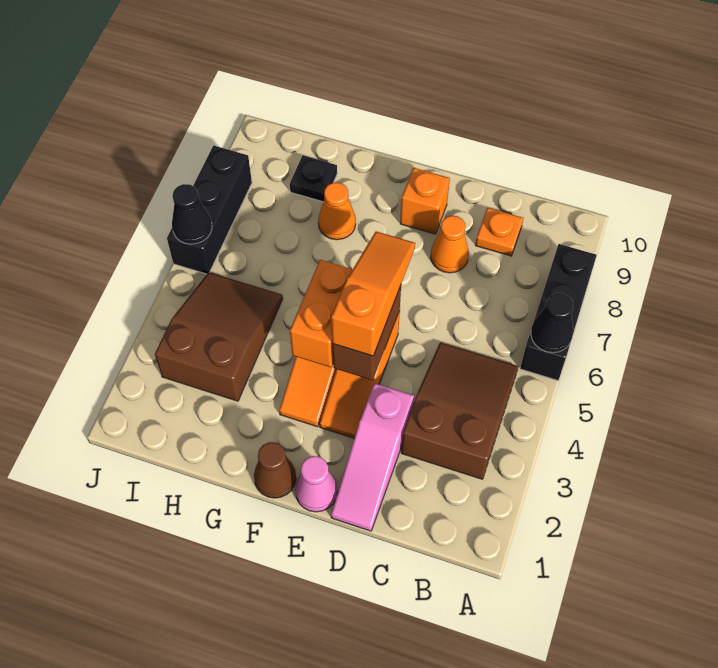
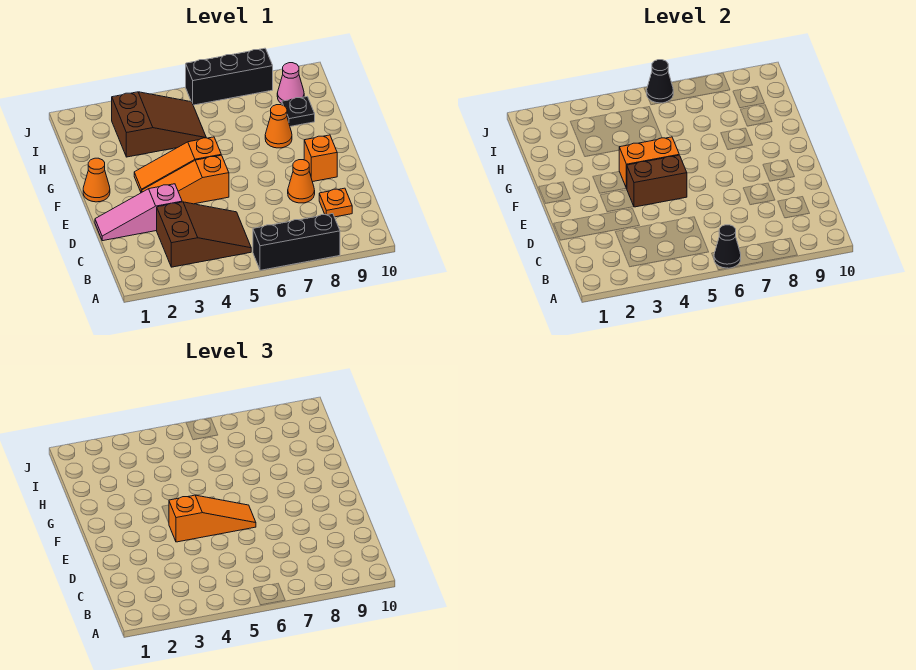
pink cone E1 level 1 -> pink cone I9 level 1
brown cone F1 level 1 -> orange cone F1 level 1

